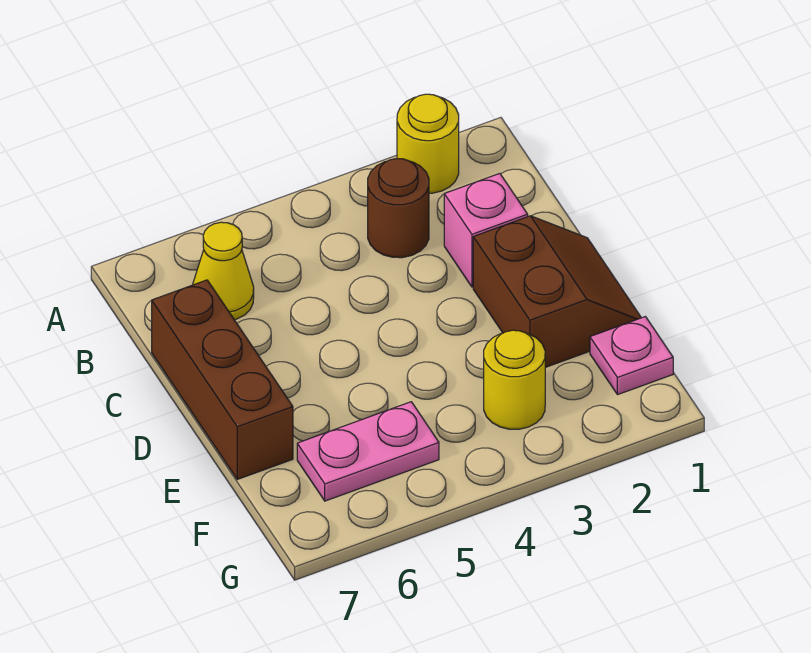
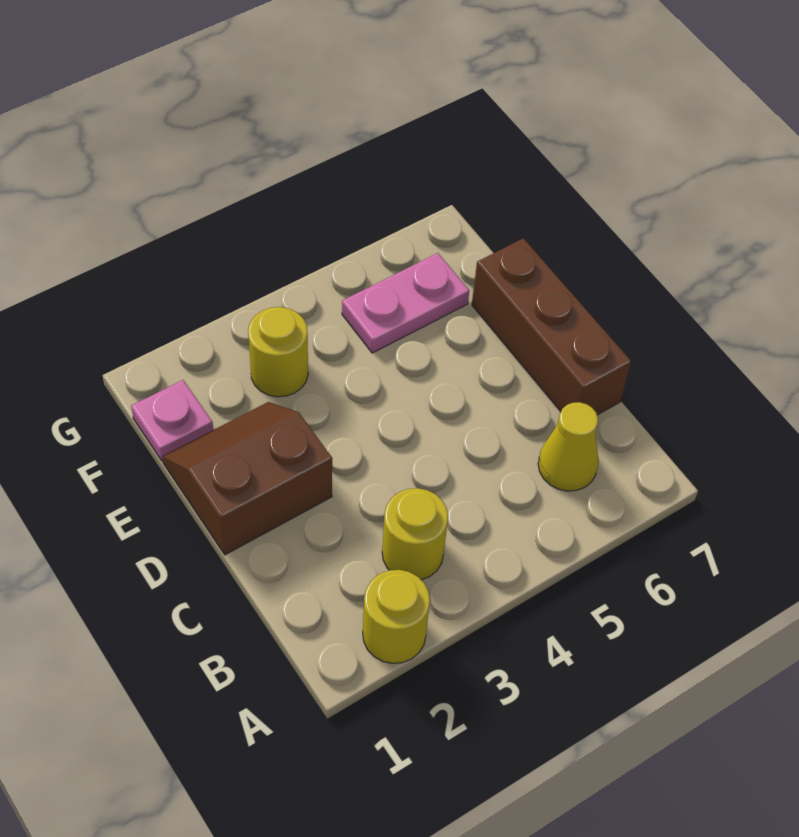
brown round brick B3 level 1 -> yellow round brick B3 level 1
pink brick C2 level 1 -> none
brown slope D1:E2 level 1 top 2 -> brown slope D1:E2 level 1 top D

